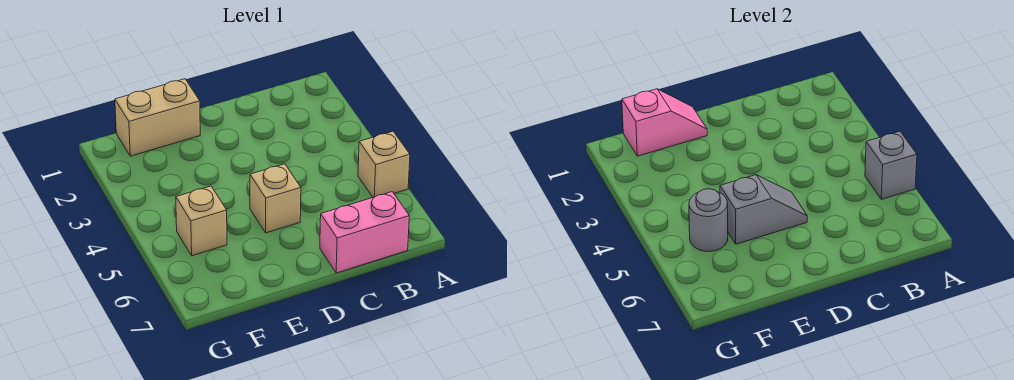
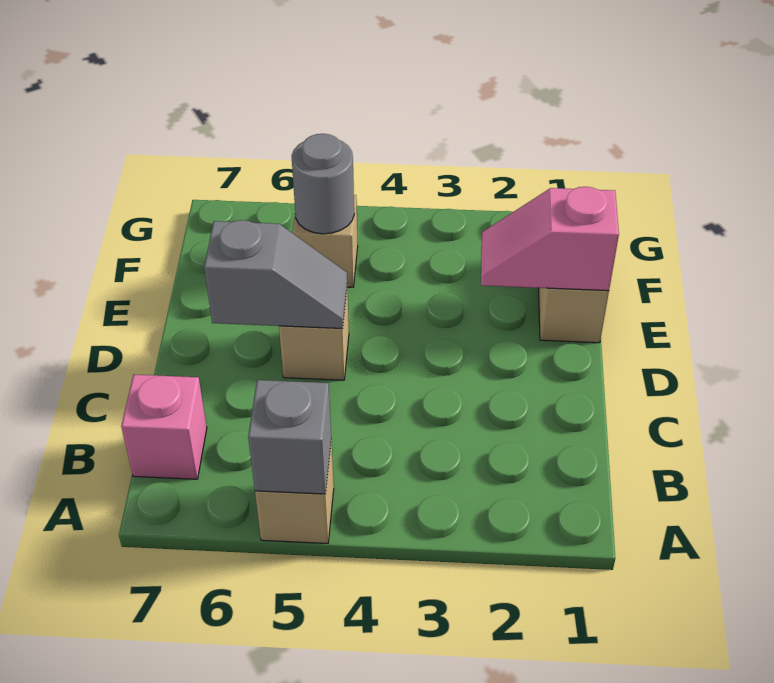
pink brick B7:C7 level 1 -> pink brick B7 level 1
grey slope D5:E5 level 2 top E -> grey slope D5:D6 level 2 top 6
pink slope E1:F1 level 2 top F -> pink slope E1:E2 level 2 top 1

